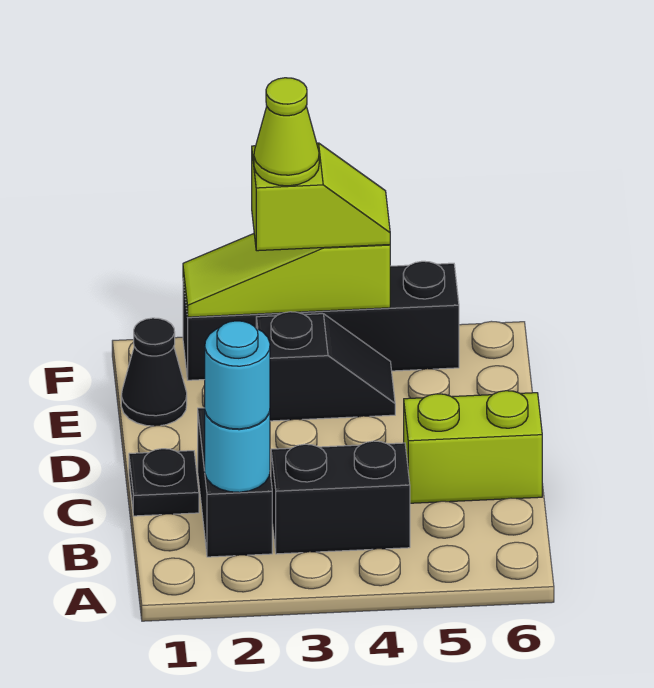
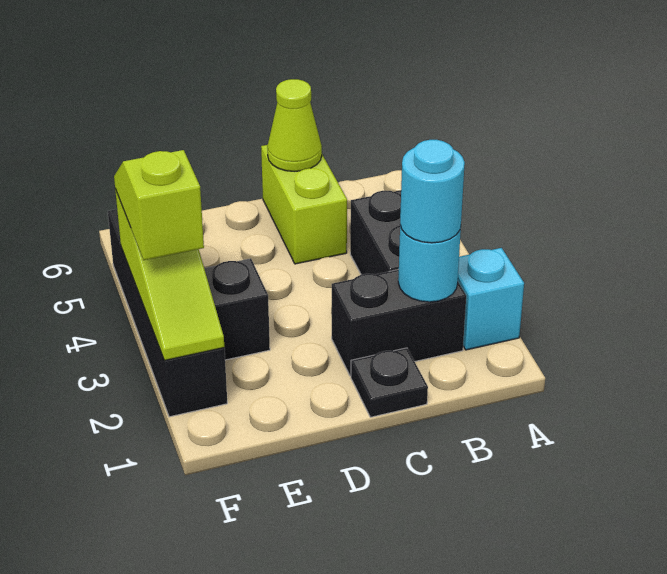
none -> cyan brick A2 level 1
black cone E1 level 1 -> none
lime cone F3 level 4 -> lime cone C6 level 2

